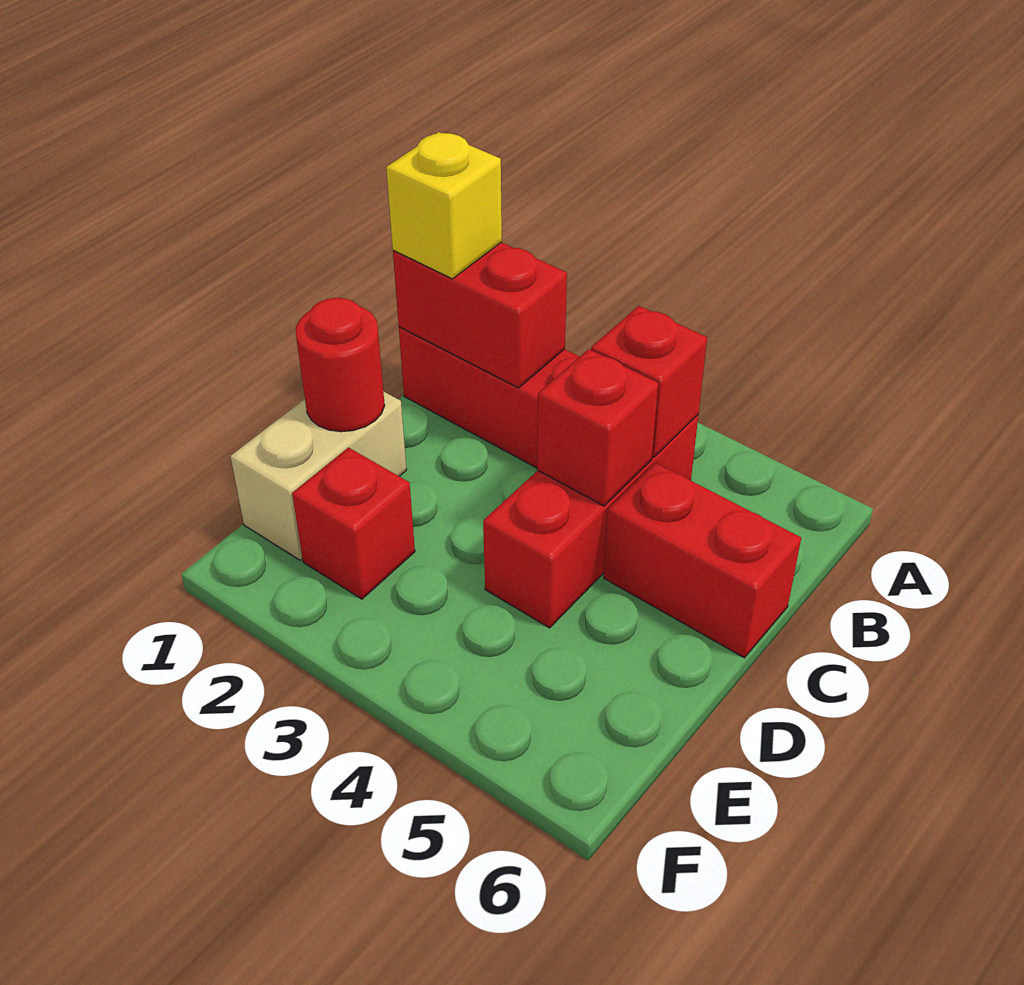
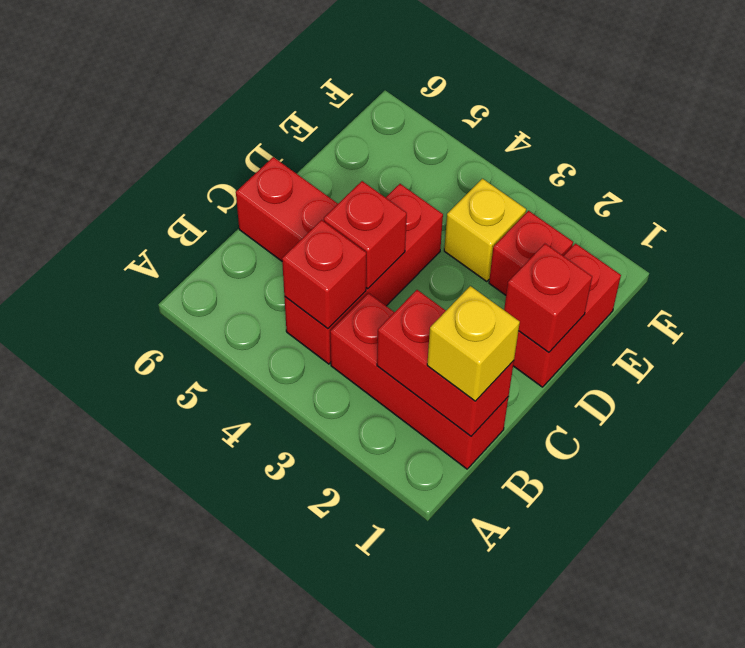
tan brick D1:E1 level 1 -> red brick D1:E1 level 1
red round brick D1 level 2 -> red brick D1 level 2
none -> yellow brick E3 level 1

